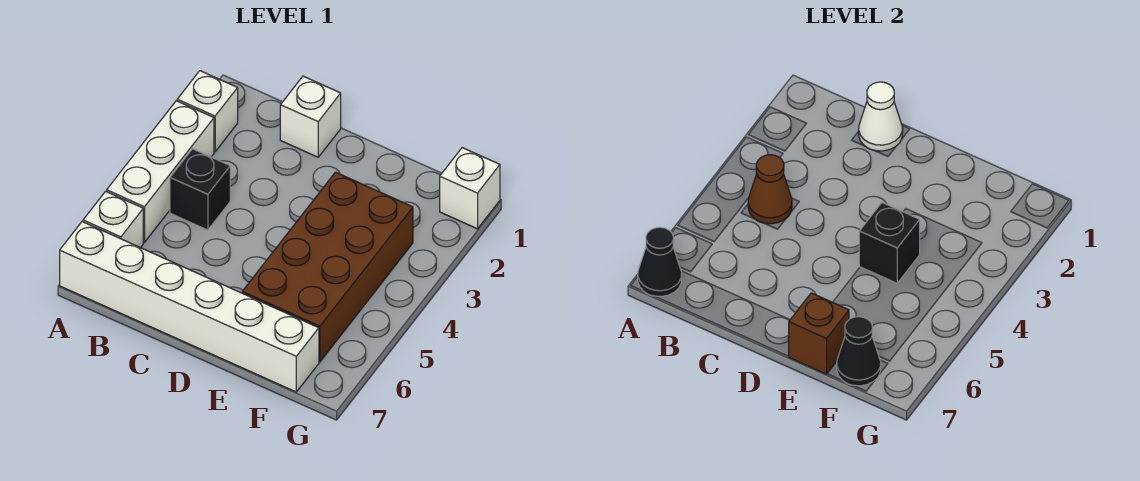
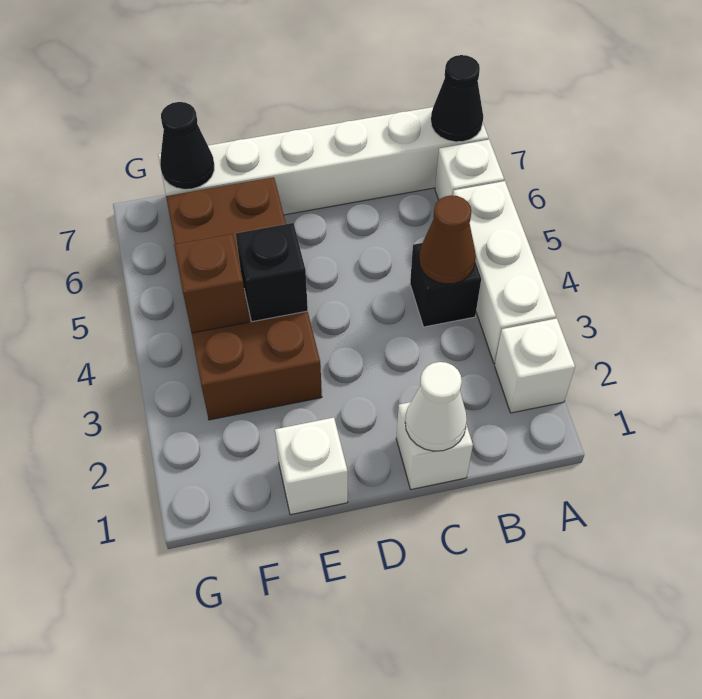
brown brick E7 level 2 -> brown brick F4 level 2
white brick G1 level 1 -> white brick E1 level 1

